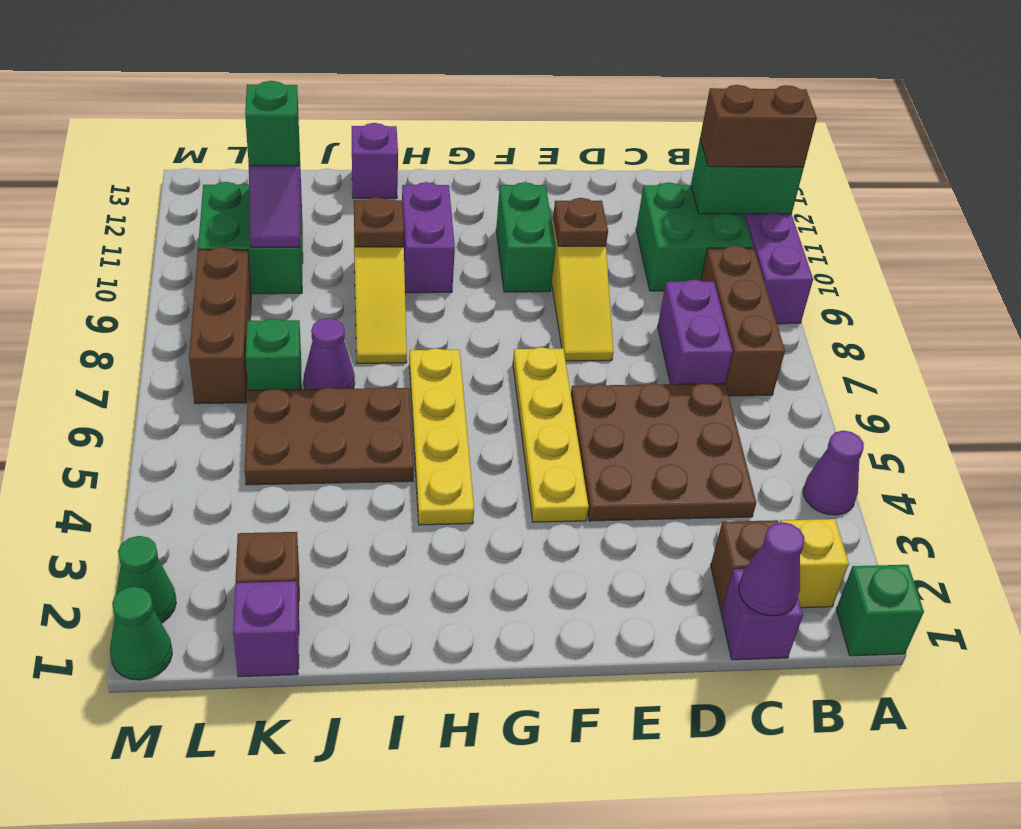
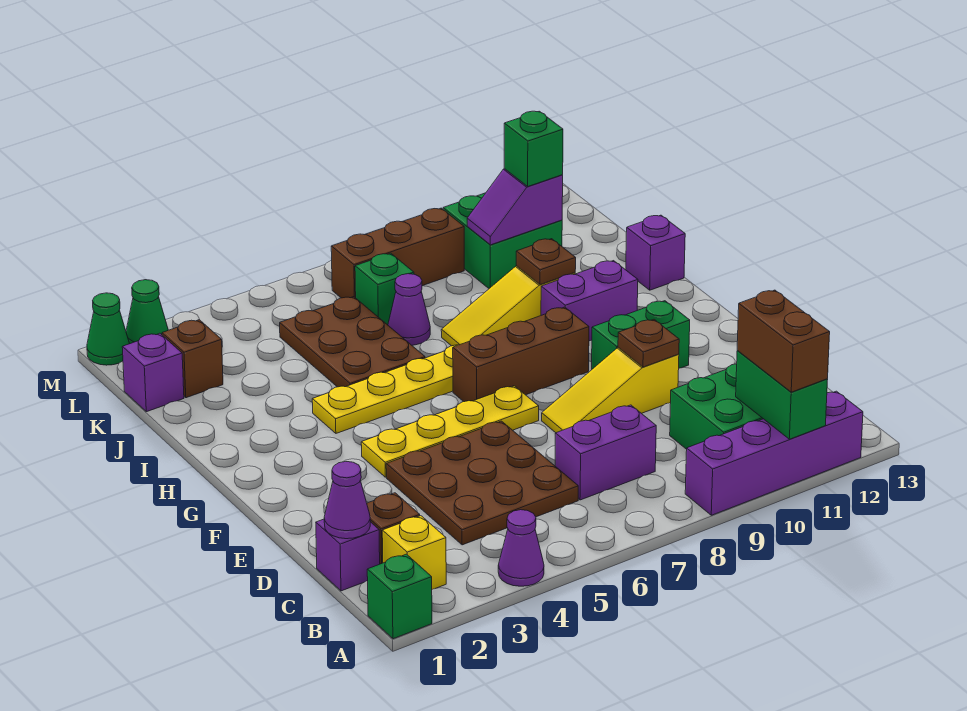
brown brick B7:B9 level 1 -> brown brick G7:G9 level 1

